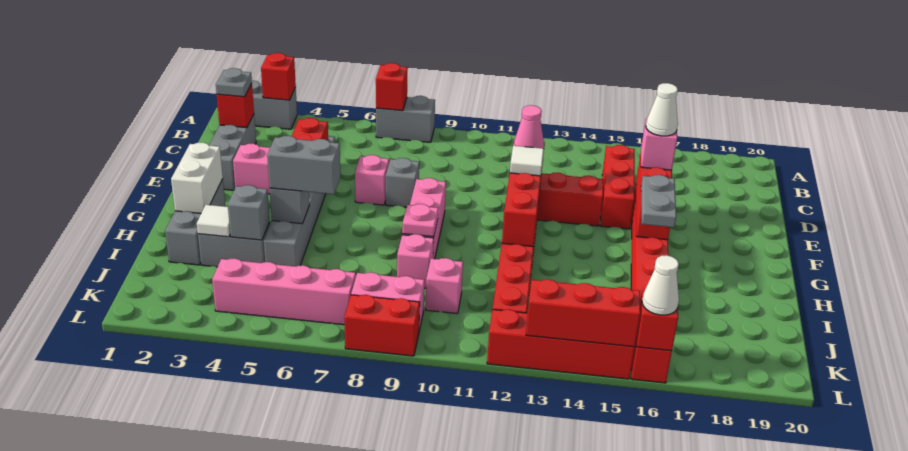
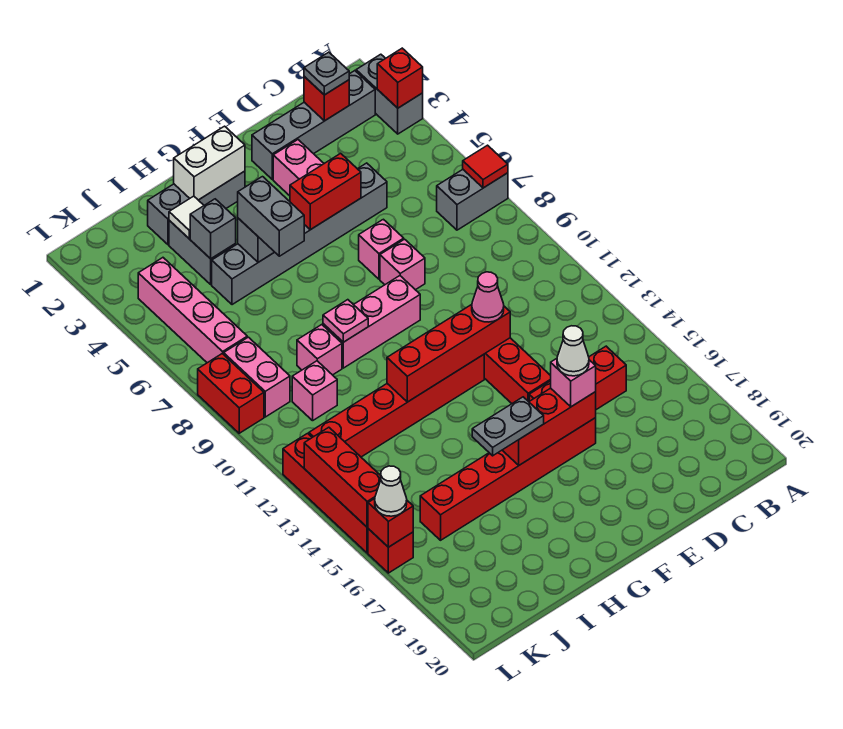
grey brick A7:A8 level 1 -> grey brick A7:B7 level 1
red brick A7 level 2 -> red tile A7 level 2
grey brick C2:E2 level 1 -> grey brick B2:E2 level 1
grey brick E8 level 1 -> pink brick E8 level 1
white tile F12 level 3 -> none

